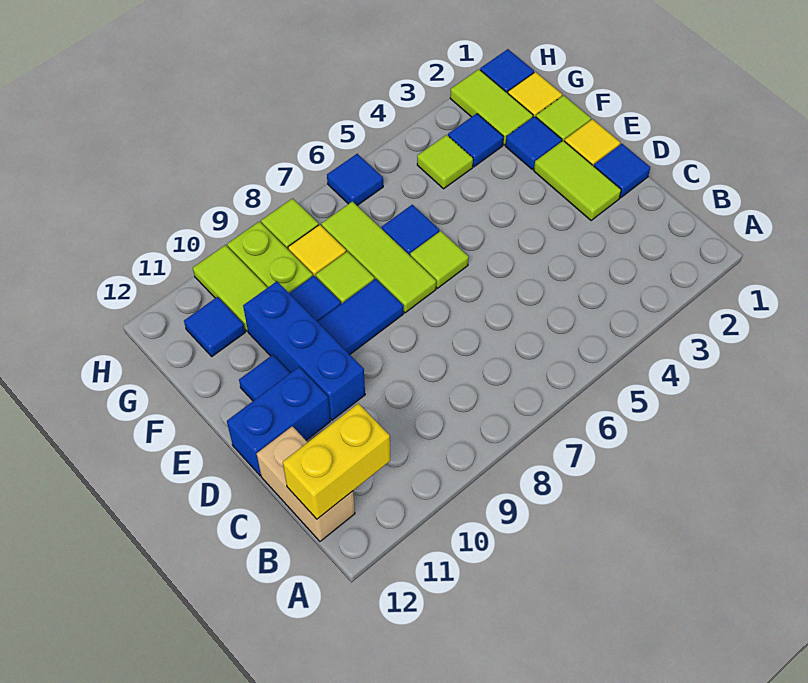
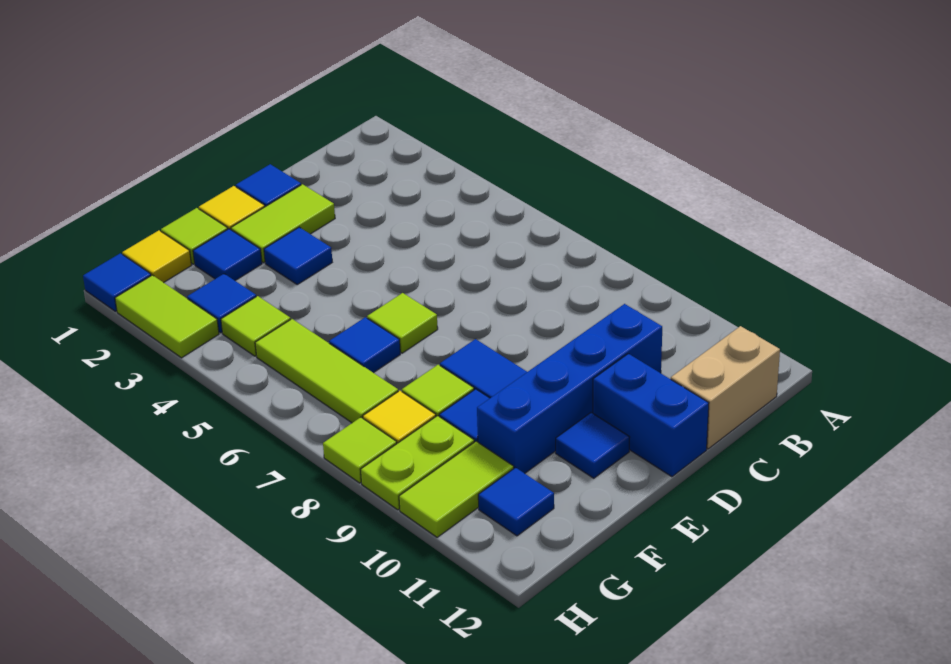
yellow brick B11:B12 level 2 -> none
blue brick D10:F10 level 1 -> blue brick C10:F10 level 1
lime tile E7:G7 level 1 -> lime tile G5:G7 level 1
lime tile G2:H2 level 1 -> lime tile H2:H3 level 1
blue tile H6 level 1 -> blue tile E3 level 1

